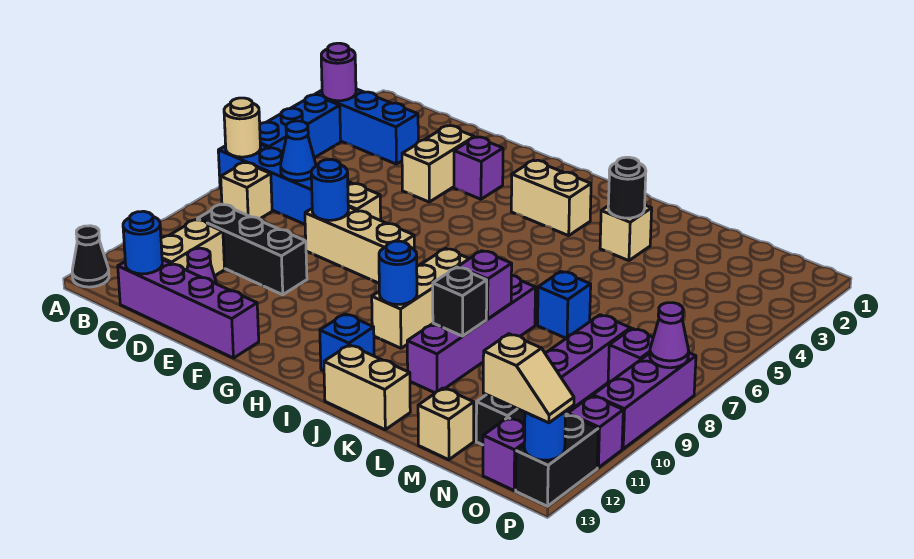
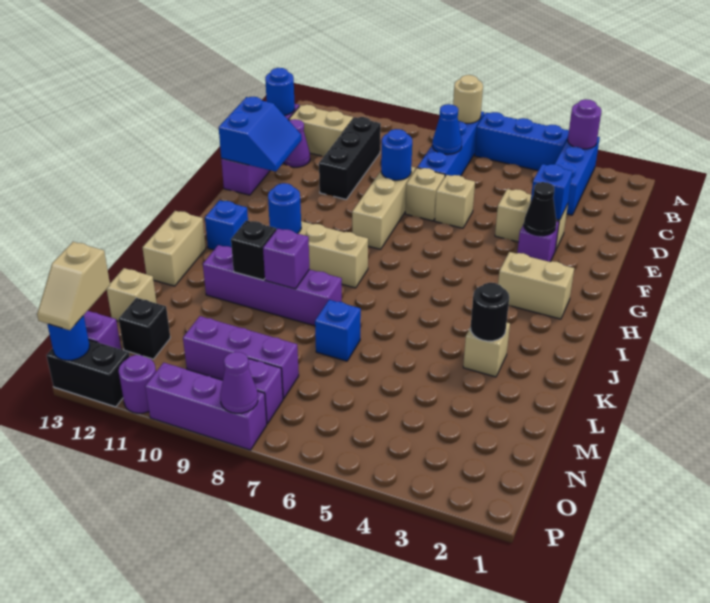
black cone A13 level 1 -> black cone F3 level 2
tan brick B8 level 1 -> tan brick E6 level 1
none -> blue brick E3 level 2
none -> blue slope E12:F13 level 2 top 13
tan brick H3:I3 level 1 -> tan brick H2:H3 level 1
purple brick P11 level 1 -> purple round brick P11 level 1

